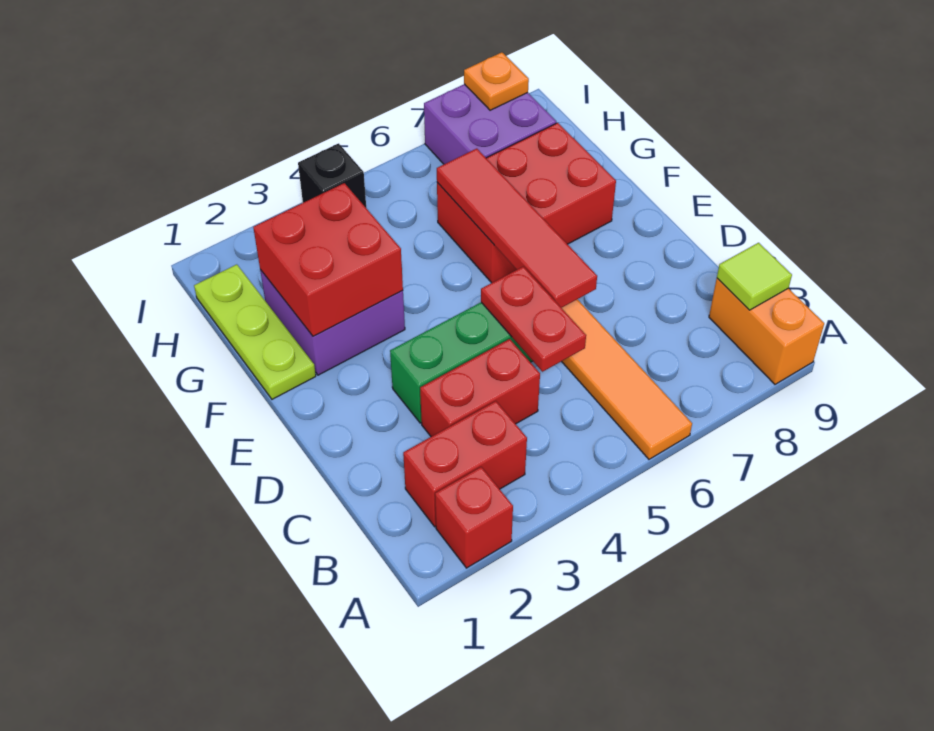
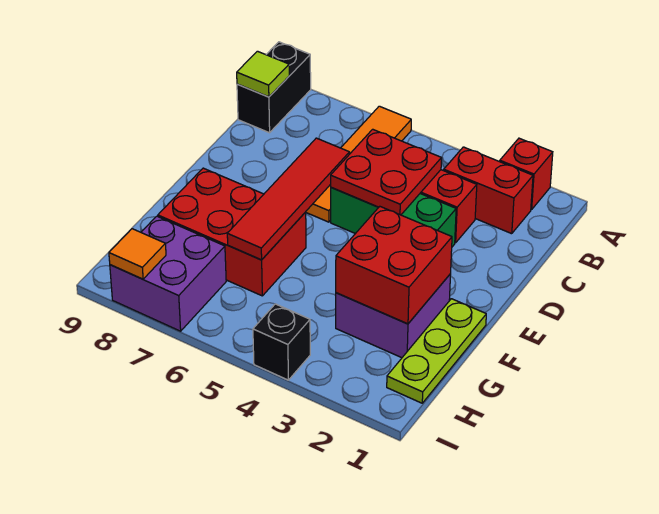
orange brick A9:B9 level 1 -> black brick A9:B9 level 1
red plate C5:D5 level 2 -> red plate C4:D5 level 2
orange plate I8 level 2 -> orange tile I8 level 2

